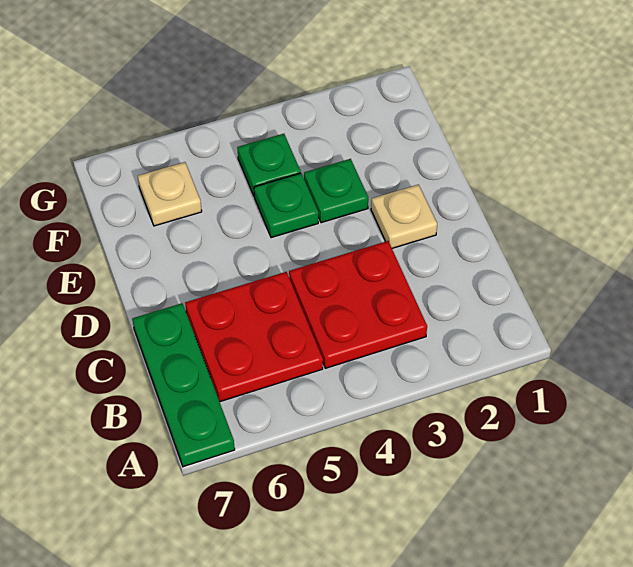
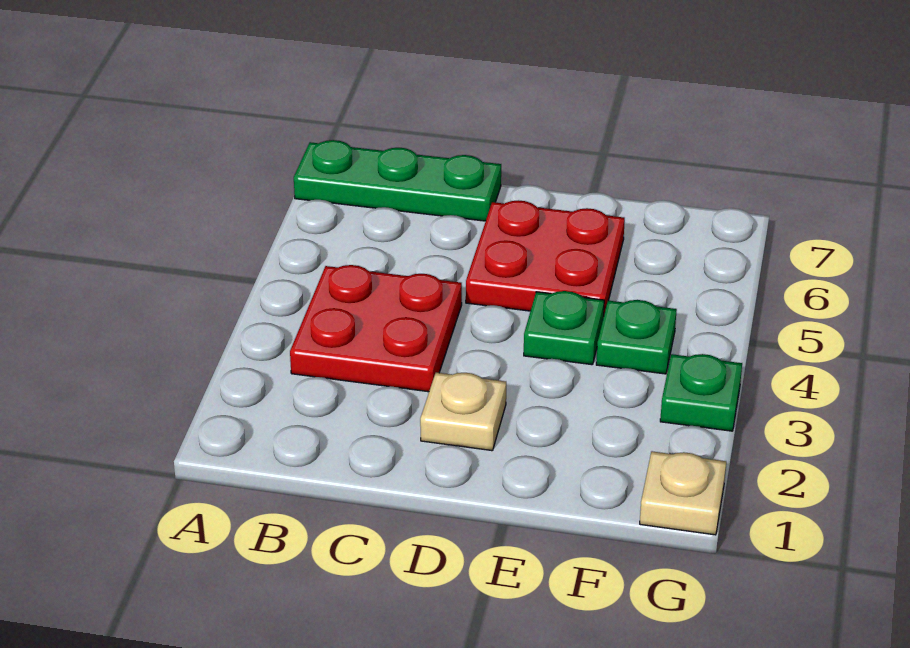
red plate B5:C6 level 1 -> red plate D5:E6 level 1
green plate E3 level 1 -> green plate G3 level 1
tan plate F6 level 1 -> tan plate G1 level 1

